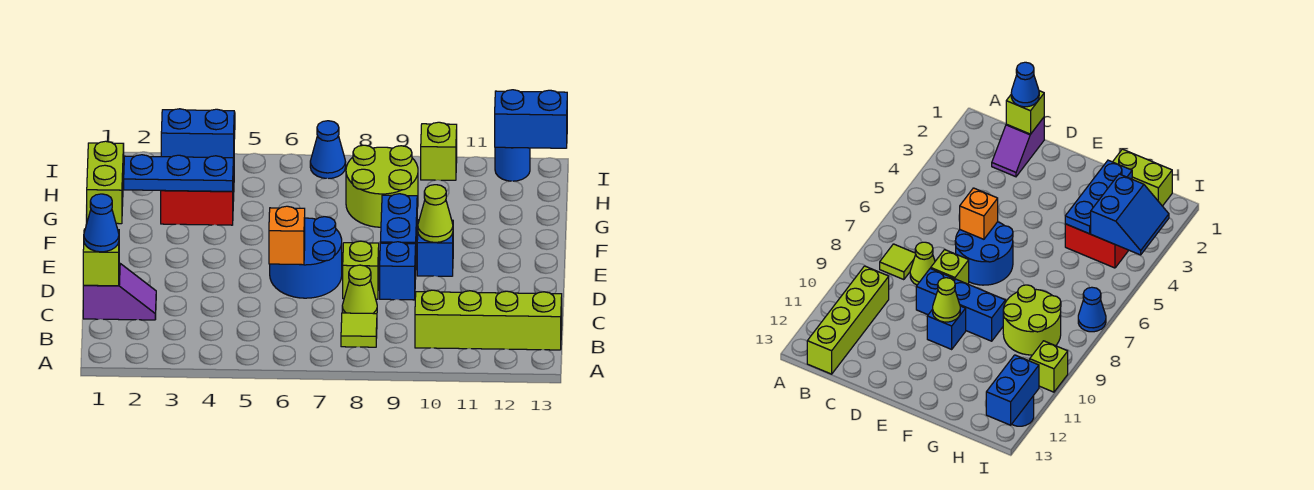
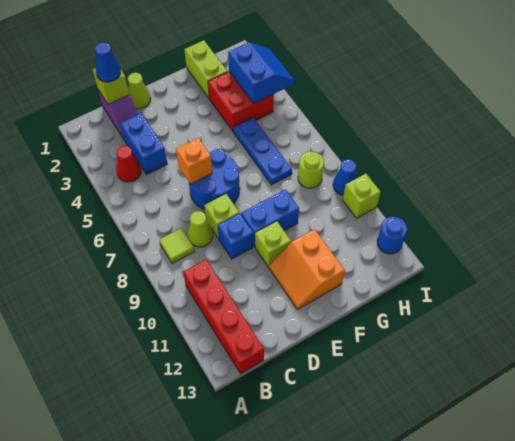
none -> red cone B4 level 1
lime brick B10:B13 level 1 -> red brick B10:B13 level 1
blue brick E10 level 1 -> lime brick E10 level 1
lime cone E10 level 2 -> lime cone D1 level 1
none -> orange slope E11:F12 level 1 top F
lime brick G1:H1 level 1 -> lime brick G1:G2 level 1
blue plate G2:G4 level 2 -> blue plate G5:G7 level 1
lime round brick G8:H9 level 1 -> lime round brick H8 level 1
blue cone I7 level 1 -> blue cone I9 level 1
blue brick I12:I13 level 2 -> blue brick C3:C4 level 1

